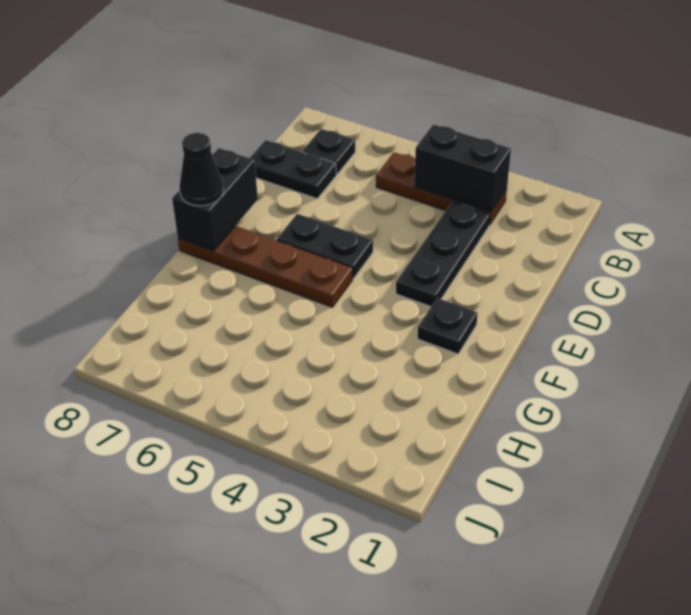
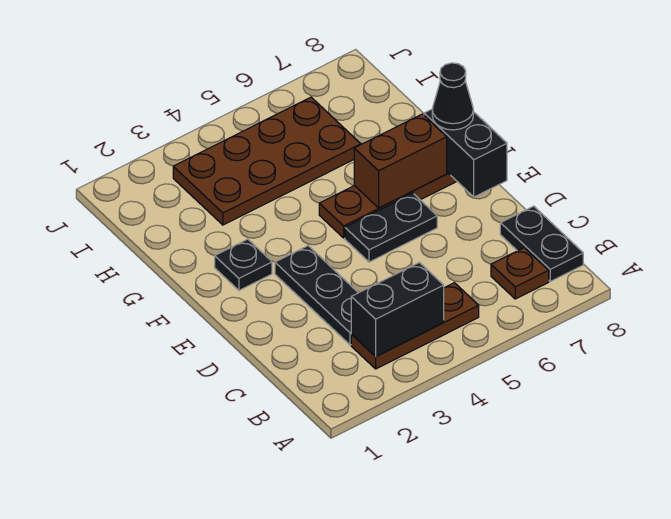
black plate B7 level 1 -> brown plate B7 level 1
black plate C7:C8 level 1 -> black plate B8:C8 level 1
none -> brown brick F6:F7 level 2
none -> brown plate H3:I6 level 1

